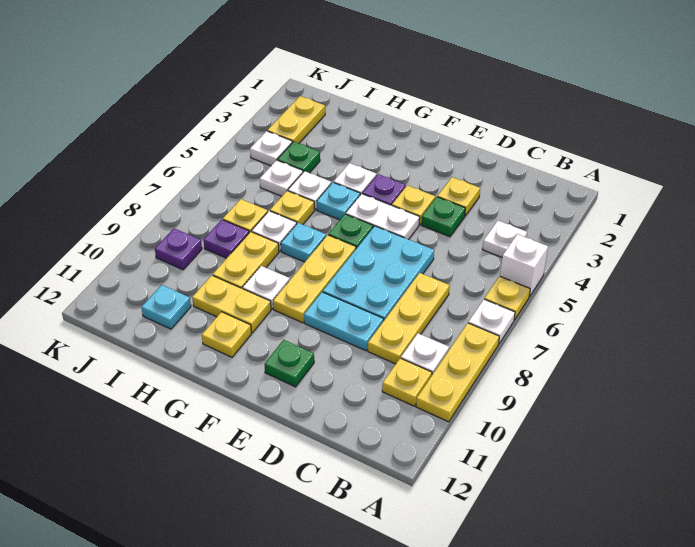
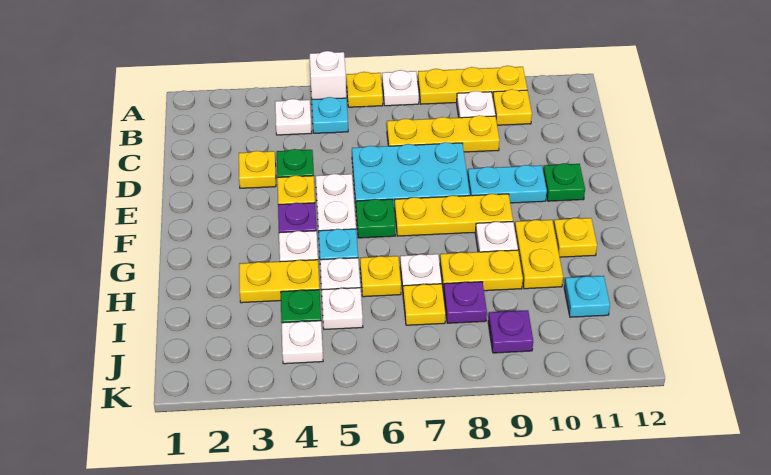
cyan plate D9:E9 level 1 -> cyan plate E9:E10 level 1
cyan plate G7 level 1 -> cyan plate B5 level 1
yellow plate J2:J3 level 1 -> yellow plate H3:H4 level 1

